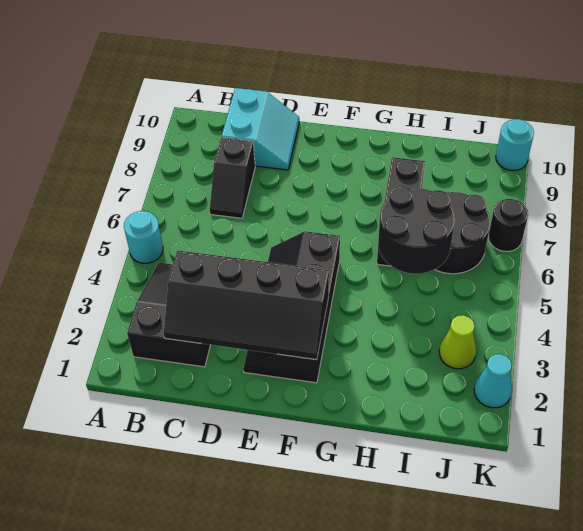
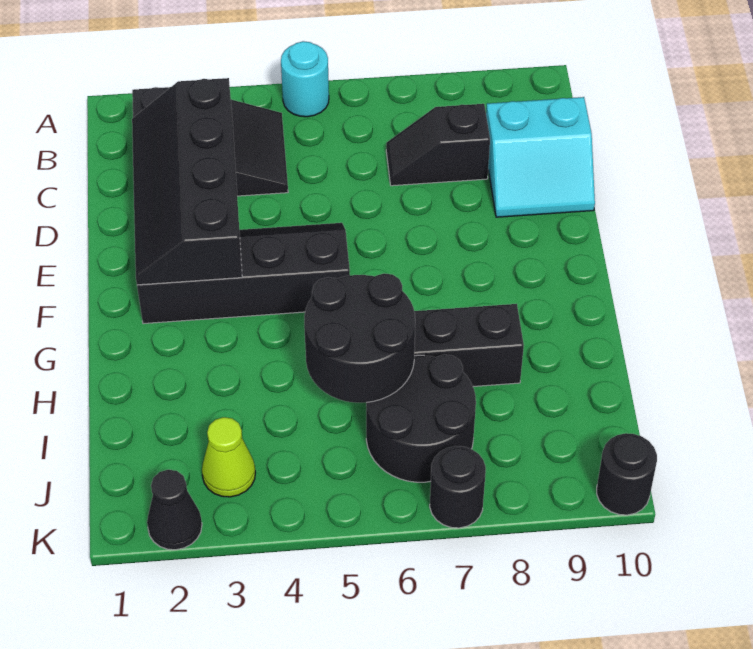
cyan cone K2 level 1 -> black cone K2 level 1
cyan round brick K10 level 1 -> black round brick K10 level 1

